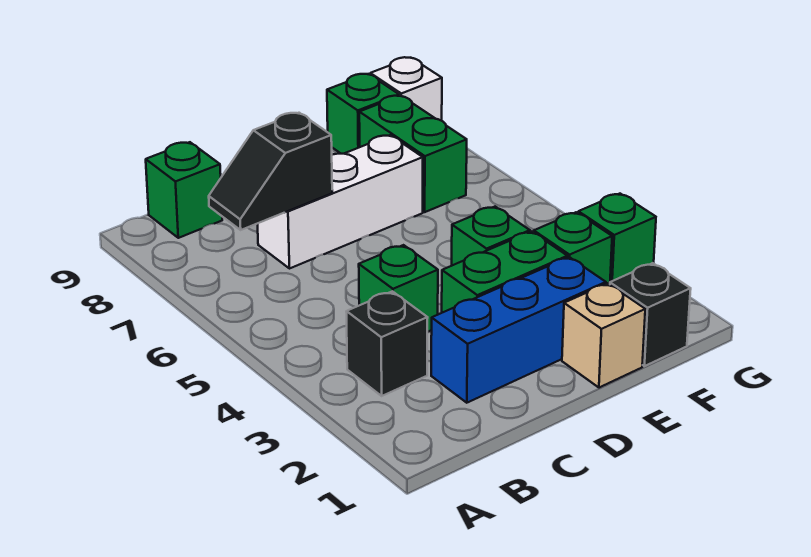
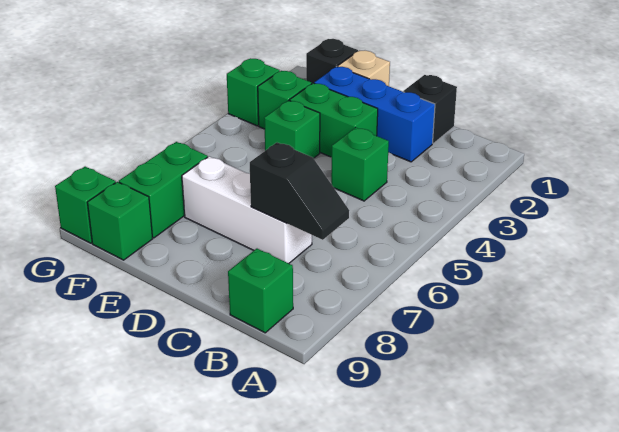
black brick B3 level 1 -> black brick C1 level 1
white brick G9 level 1 -> green brick G9 level 1

